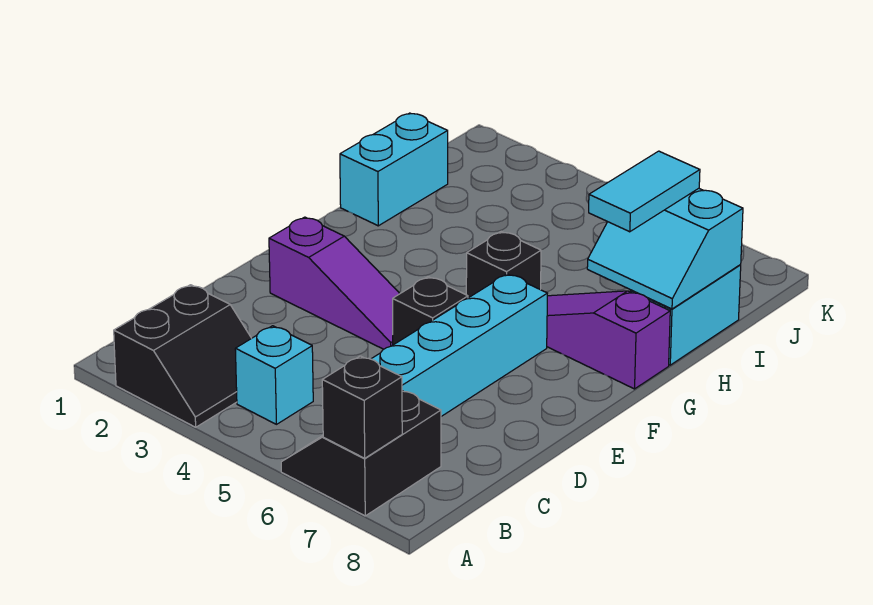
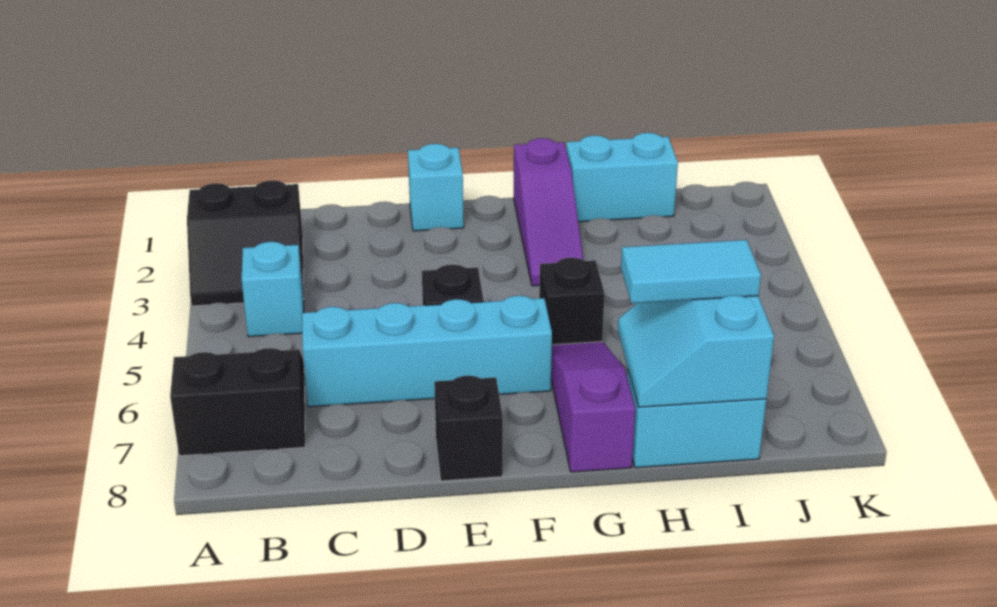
black brick A7 level 2 -> black brick E8 level 1
none -> cyan brick E1 level 1
purple slope E2:E4 level 1 top 2 -> purple slope G1:G3 level 1 top 1

